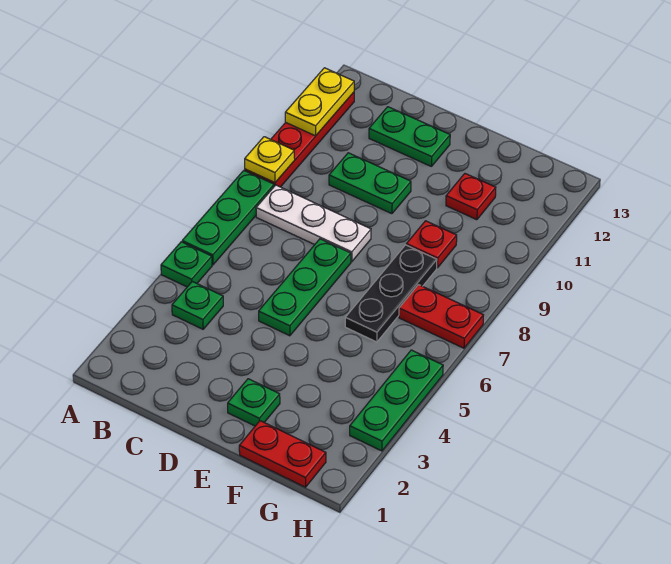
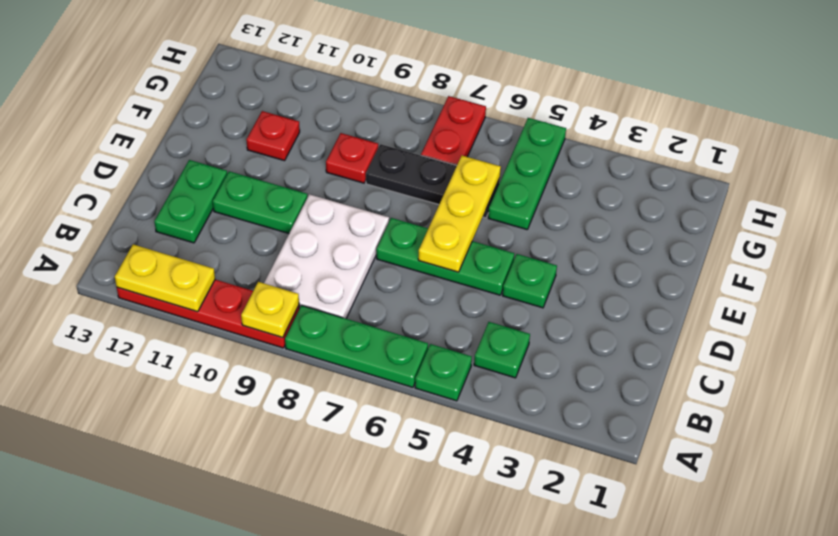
white plate B8:D8 level 1 -> white plate B8:D9 level 1
green plate C10:D10 level 1 -> green plate D10:D11 level 1
none -> yellow plate D6:F6 level 2
green plate E2 level 1 -> green plate D4 level 1
red plate F1:G1 level 1 -> none
green plate H3:H5 level 1 -> green plate F5:H5 level 1

